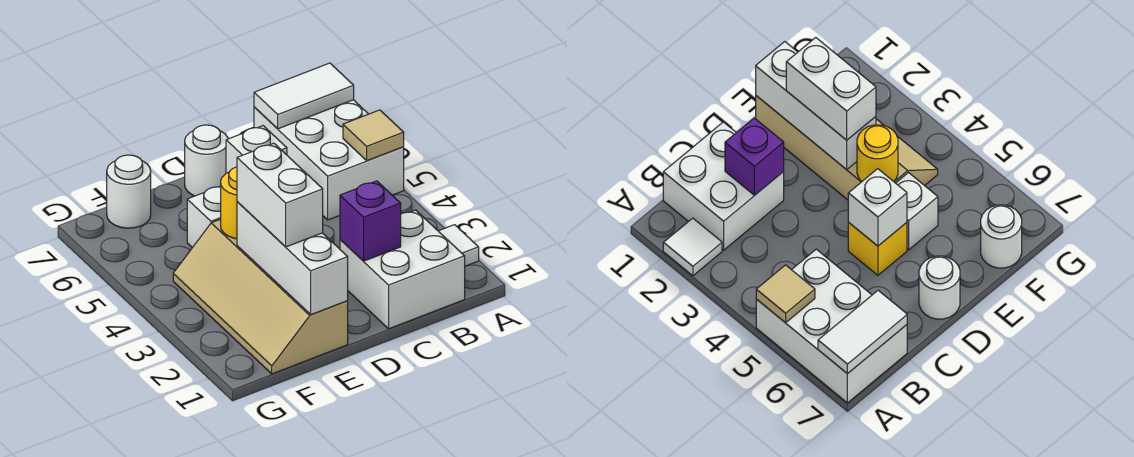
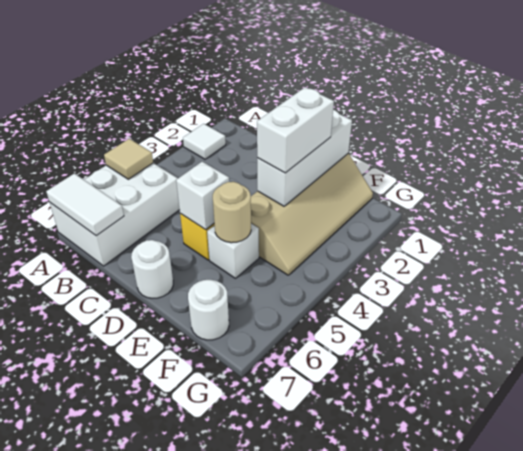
white brick B1:C2 level 1 -> none
purple brick C2 level 2 -> none
yellow round brick E4 level 2 -> none
none -> tan round brick E5 level 2

